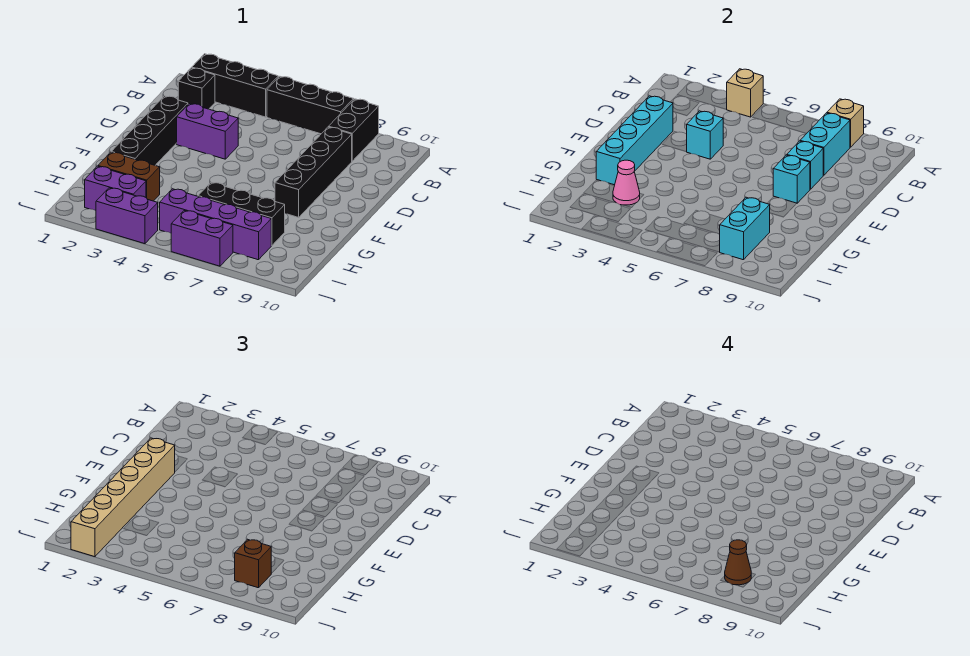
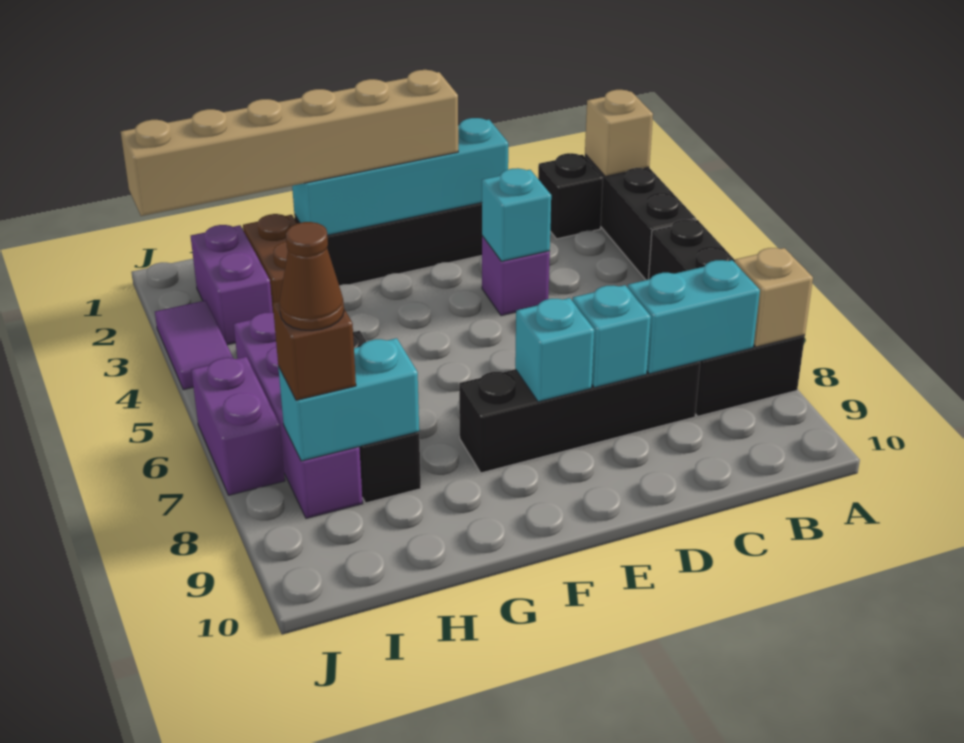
tan brick A4 level 2 -> tan brick A2 level 2
purple brick D3:D4 level 1 -> purple brick D4 level 1
pink cone H3 level 2 -> none
purple brick J3:J4 level 1 -> purple tile J3:J4 level 1

